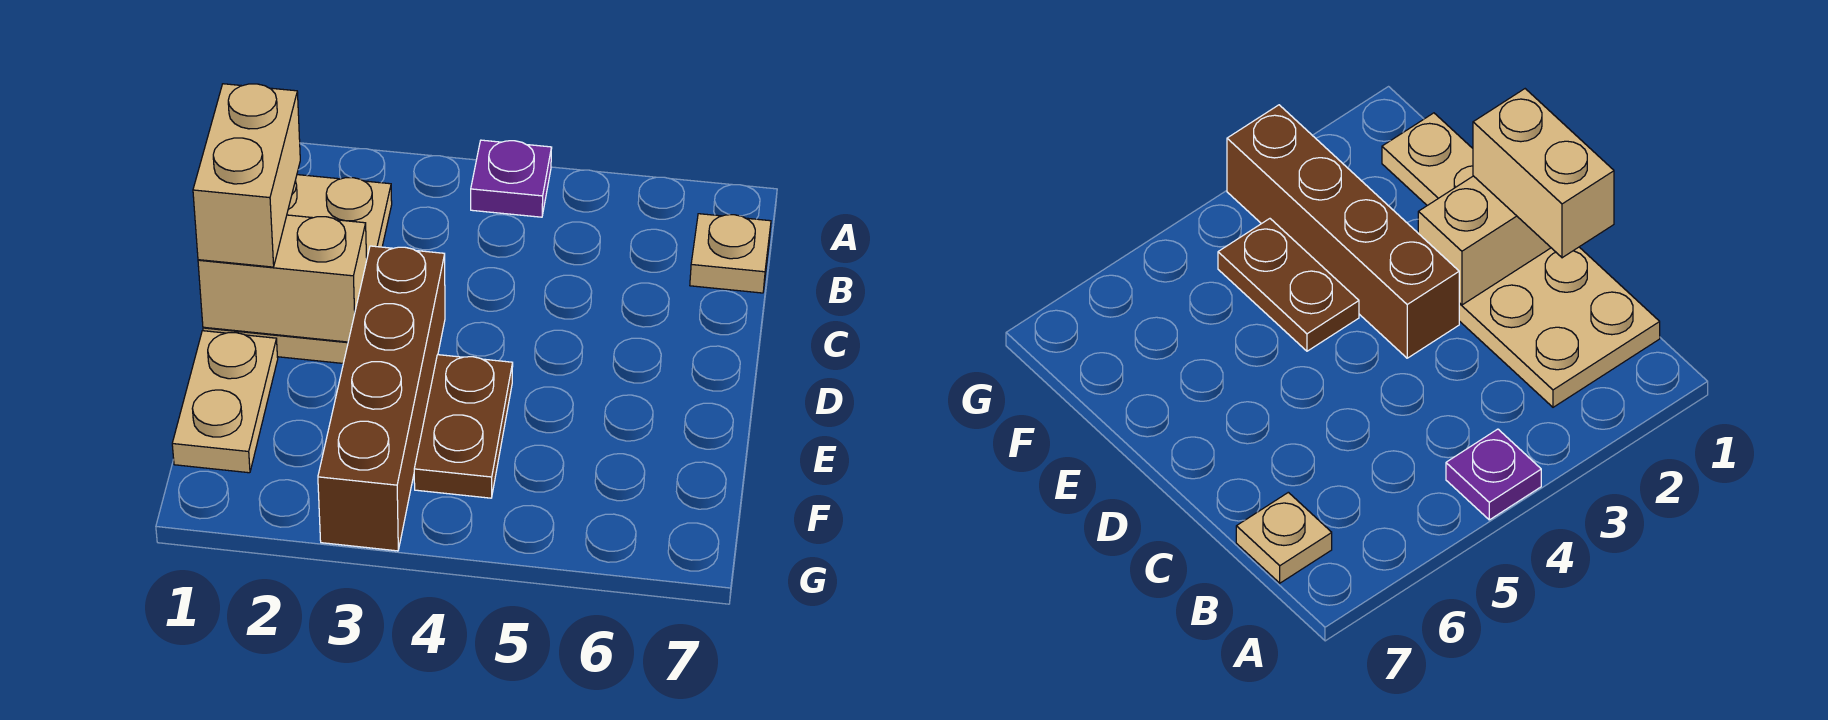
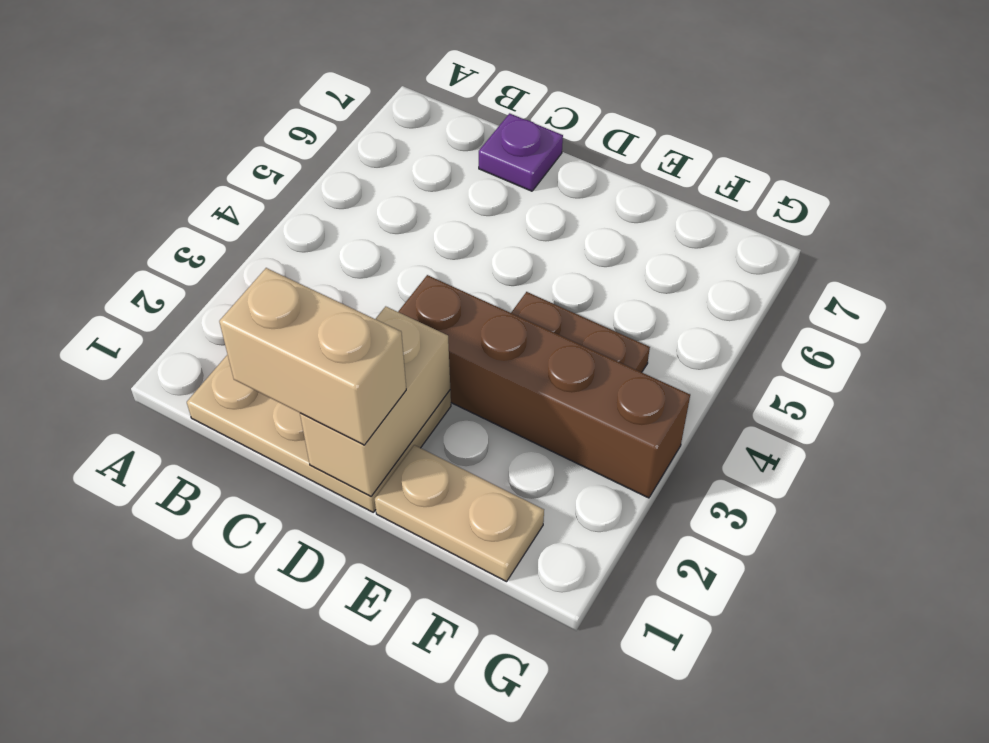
purple plate A4 level 1 -> purple plate C7 level 1
tan plate B7 level 1 -> none

